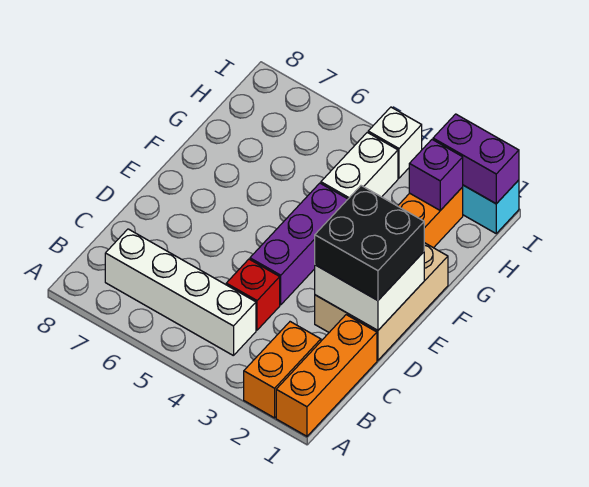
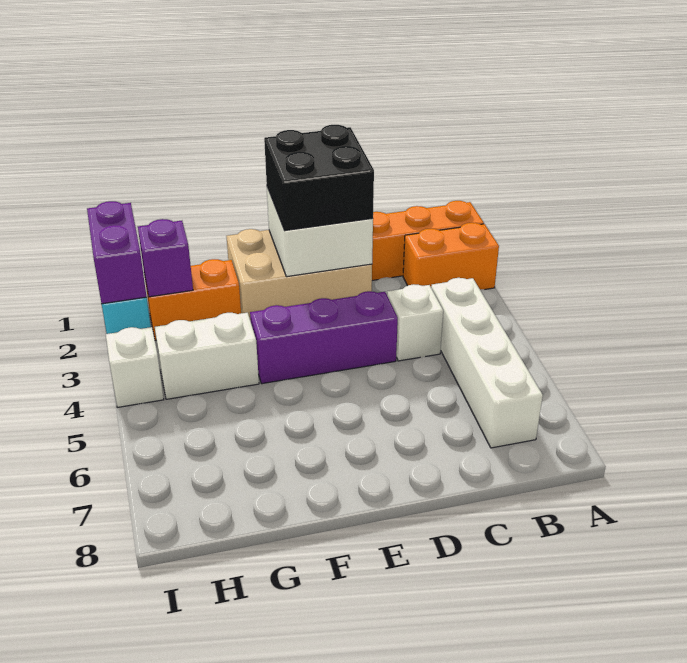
red brick C4 level 1 -> white brick C4 level 1

